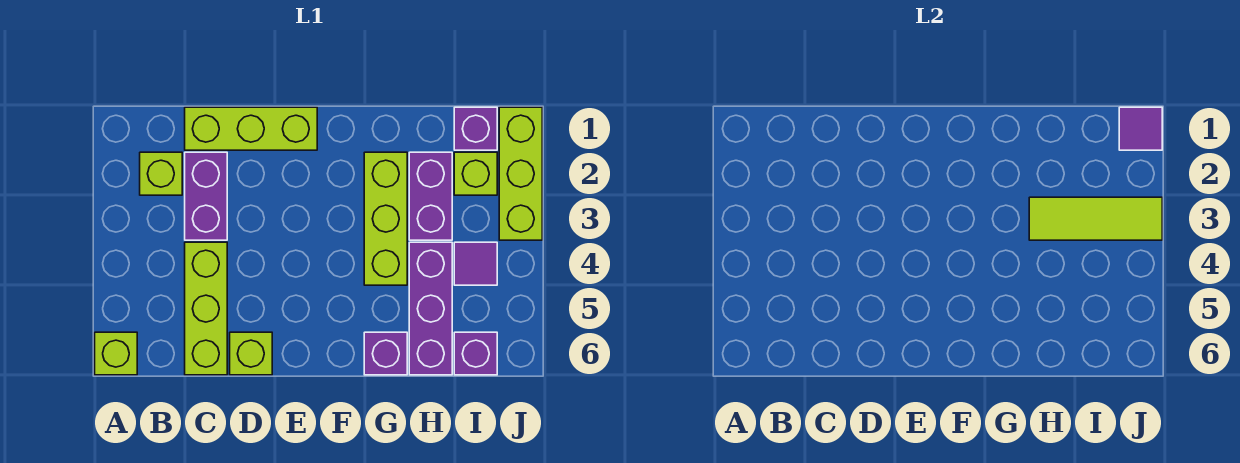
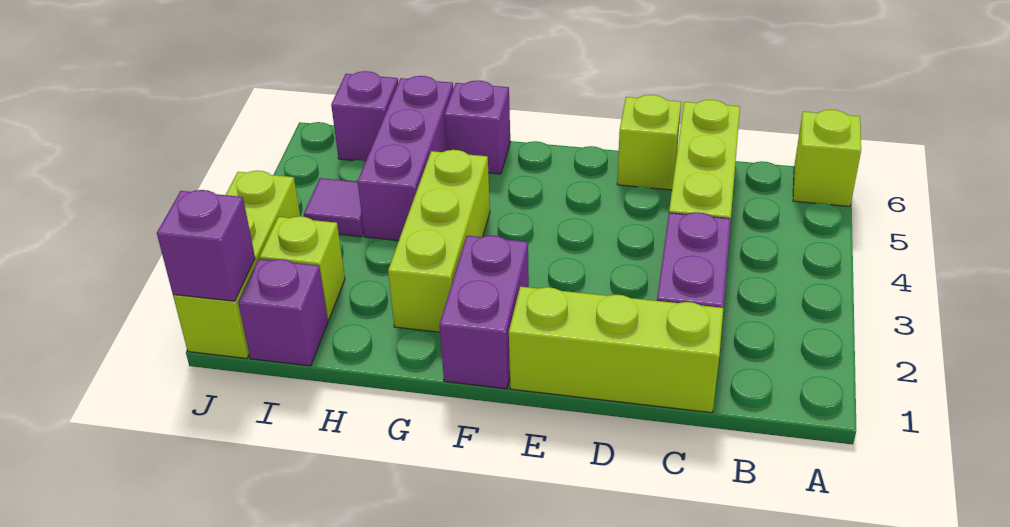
lime brick B2 level 1 -> none
purple brick H2:H3 level 1 -> purple brick F1:F2 level 1
lime tile H3:J3 level 2 -> none
purple tile J1 level 2 -> purple brick J1 level 2

